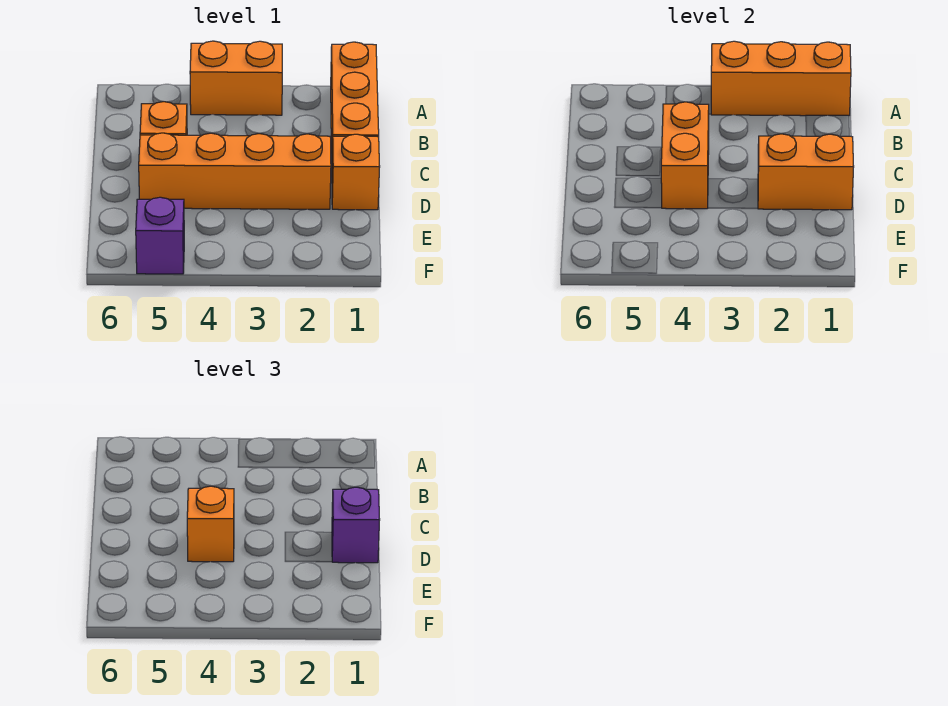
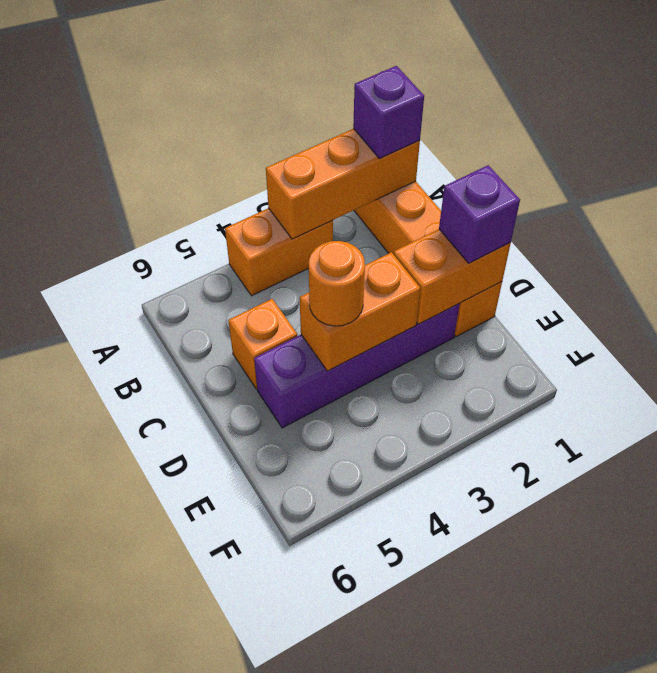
orange brick C4:D4 level 2 -> orange brick D3:D4 level 2
orange brick D2:D5 level 1 -> purple brick D2:D5 level 1
orange brick D4 level 3 -> orange round brick D4 level 3
purple brick F5 level 1 -> purple brick A1 level 3

